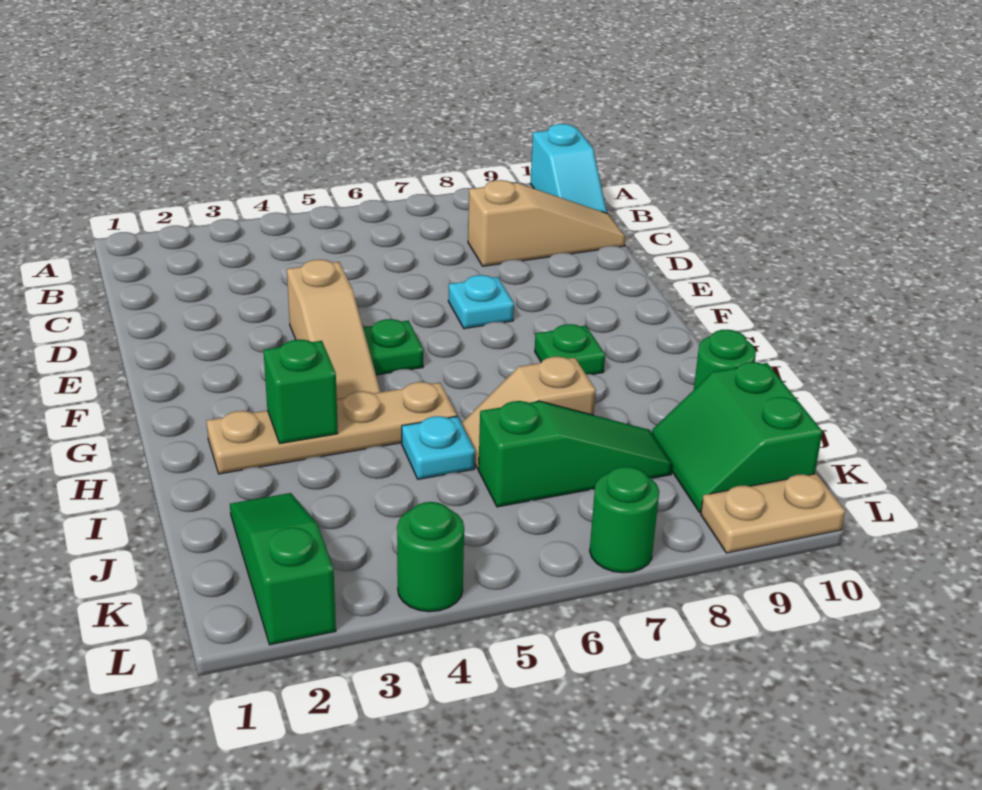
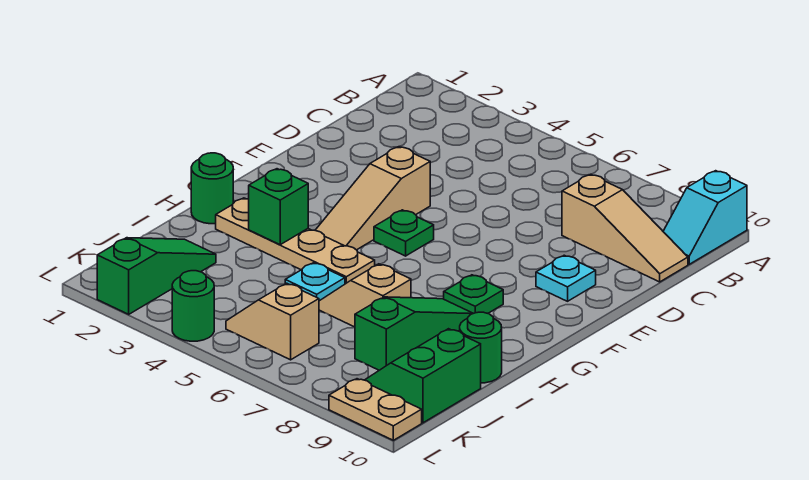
cyan plate E7 level 1 -> cyan plate E9 level 1
green slope J6:J8 level 1 top 6 -> green slope H8:J8 level 1 top J
none -> tan slope K5:K6 level 1 top 6
green round brick L7 level 1 -> green round brick H1 level 1

